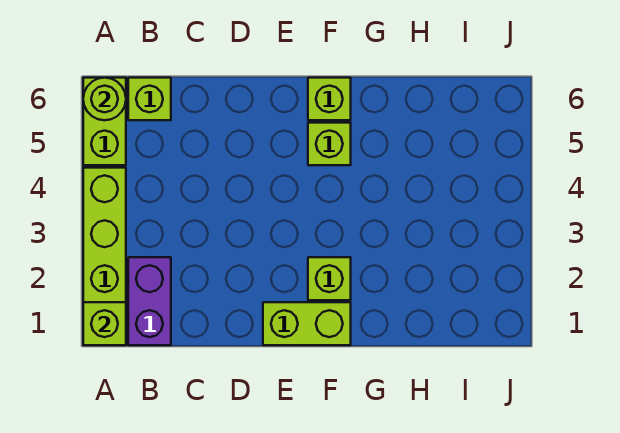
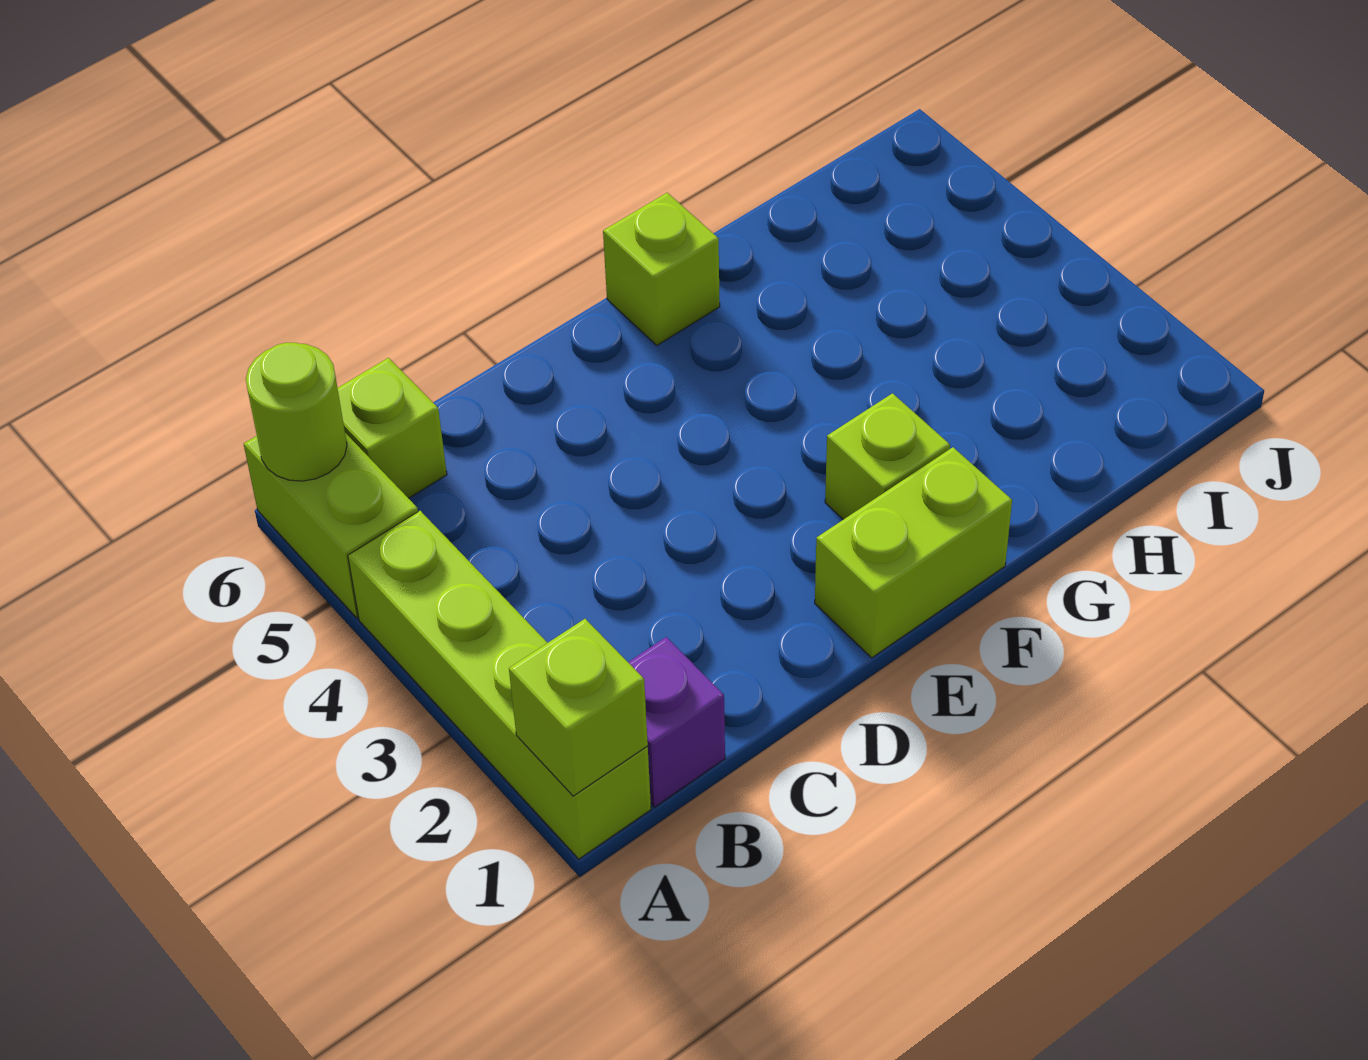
purple brick B1:B2 level 1 -> purple brick B1 level 1
lime brick F5 level 1 -> none

